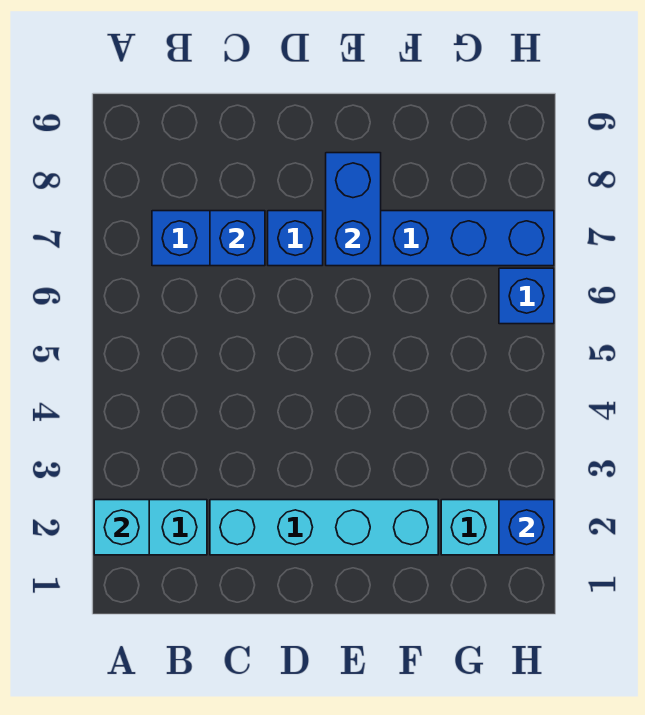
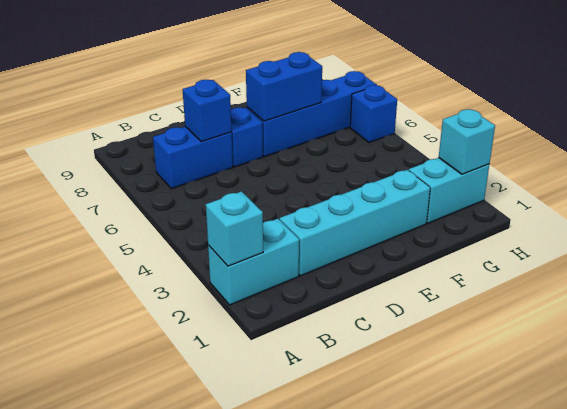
blue brick E7:E8 level 2 -> blue brick E7:F7 level 2
blue brick H2 level 2 -> cyan brick H2 level 2

